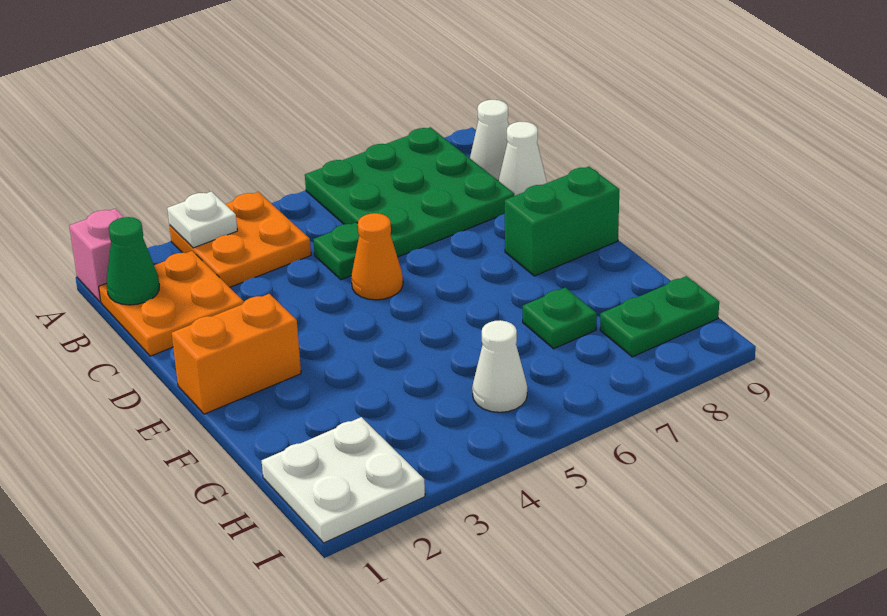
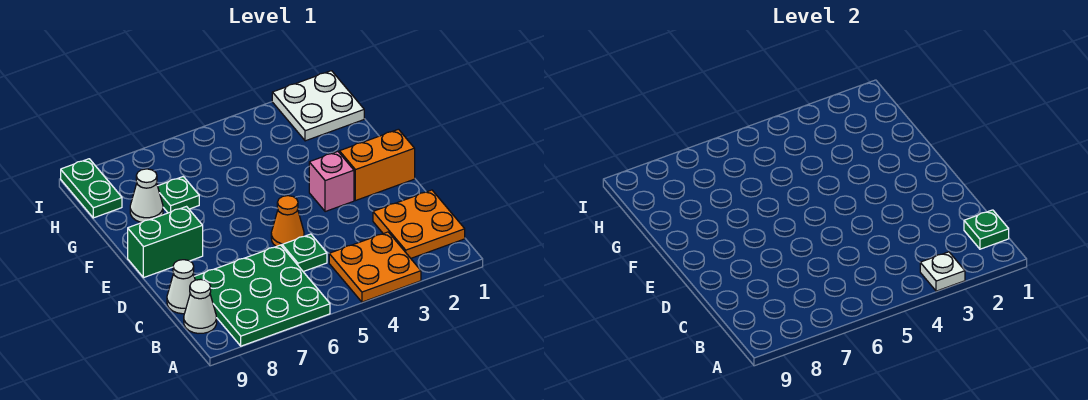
pink brick A1 level 1 -> pink brick E3 level 1
green cone B1 level 2 -> green plate B1 level 2
white cone H5 level 1 -> white cone G8 level 1
green plate H8:H9 level 1 -> green plate H9:I9 level 1

